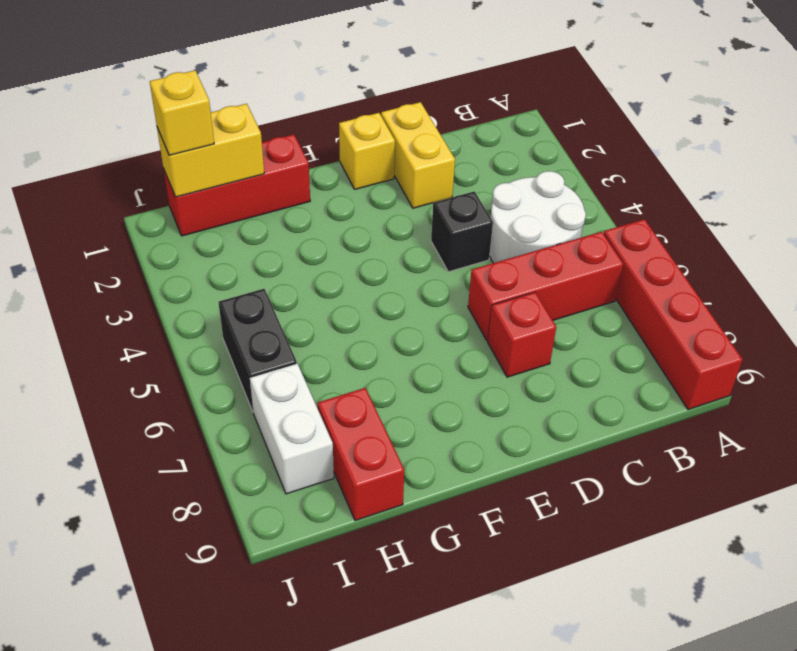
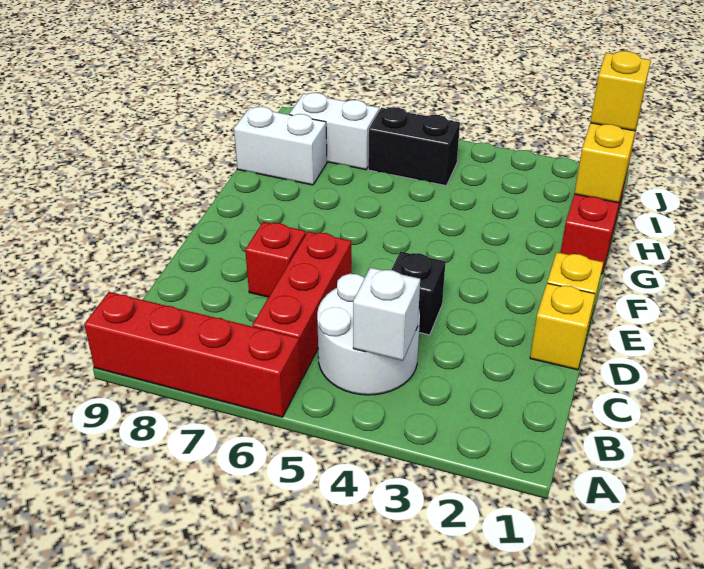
none -> white brick B4 level 2
yellow brick D1:D2 level 1 -> yellow brick D1 level 1
red brick H8:H9 level 1 -> white brick H8:H9 level 1

